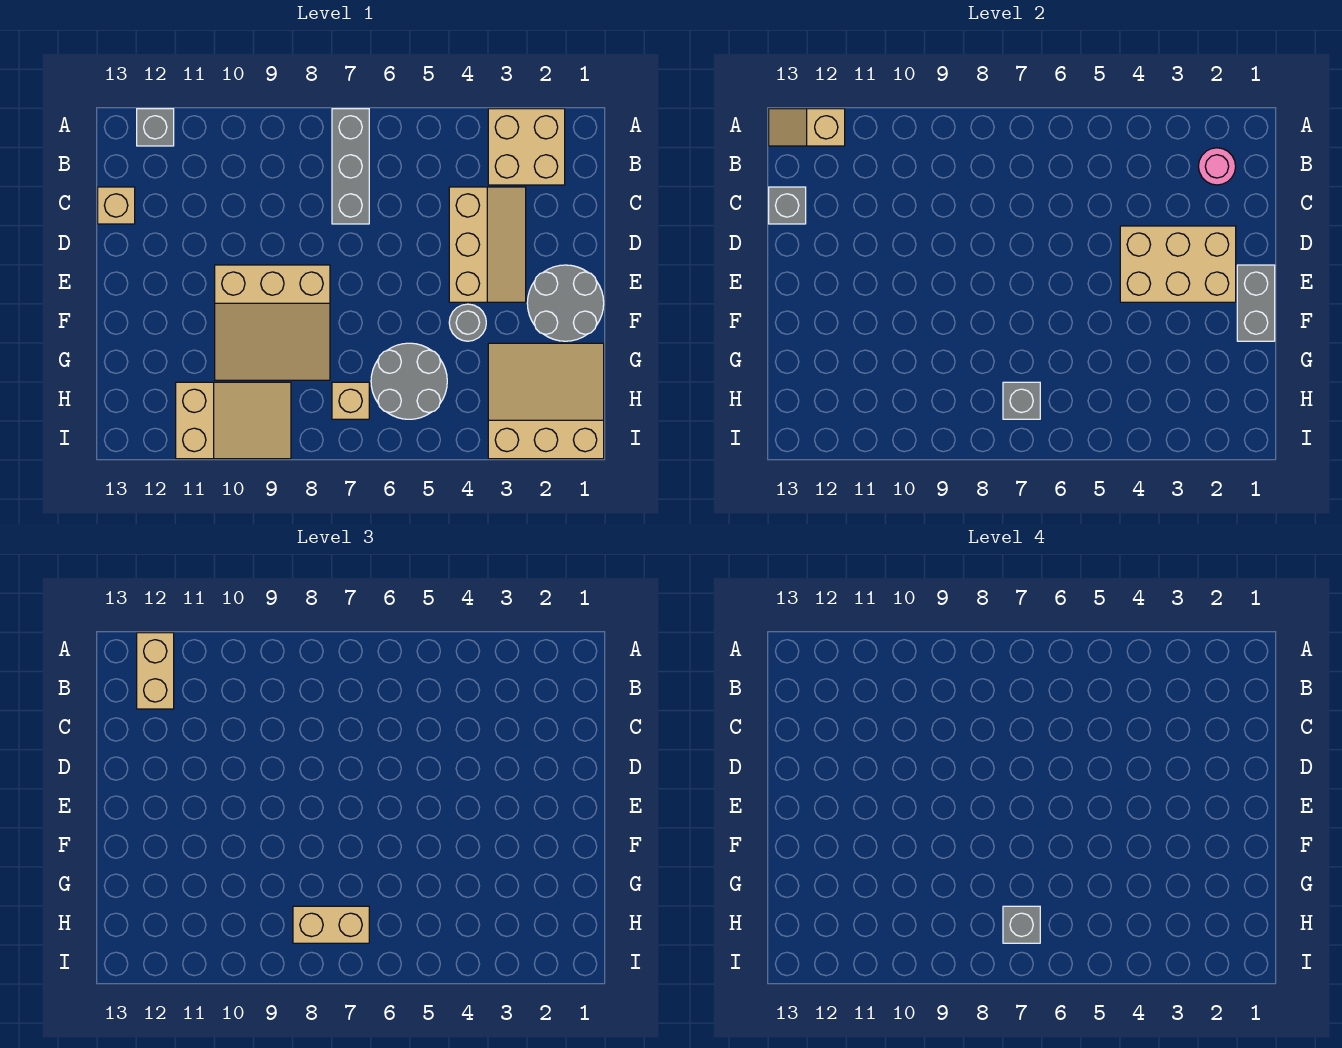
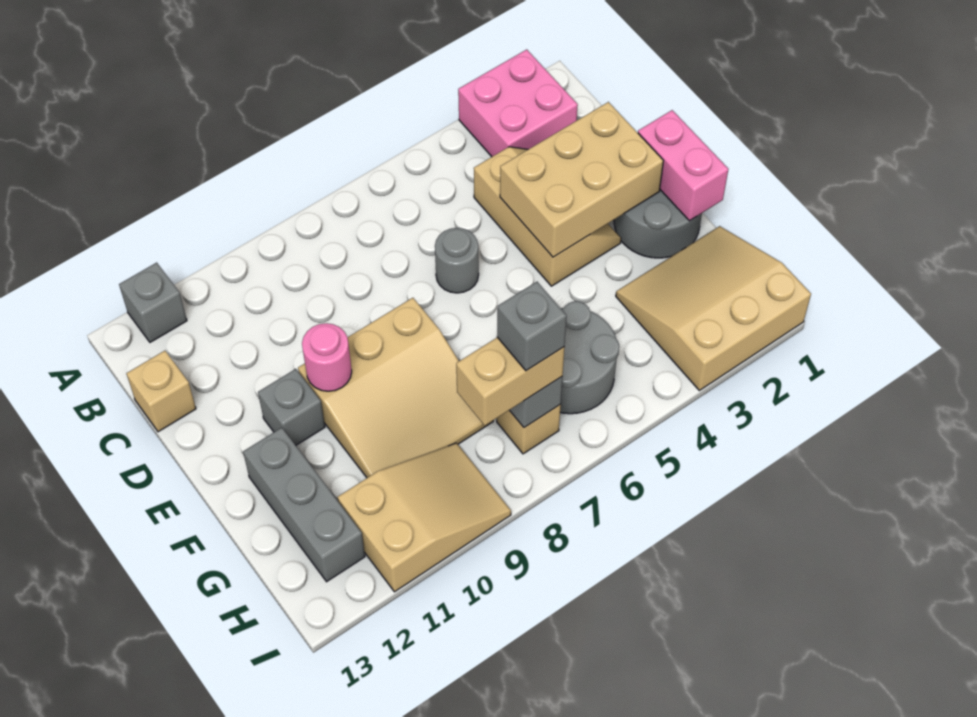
tan brick A2:B3 level 1 -> pink brick A2:B3 level 1
grey brick A7:C7 level 1 -> grey brick F12:H12 level 1
tan slope A12:A13 level 2 top 12 -> none
tan brick A12:B12 level 3 -> none
pink round brick B2 level 2 -> pink round brick E10 level 2
grey brick C13 level 2 -> grey brick E11 level 1
grey brick E1:F1 level 2 -> pink brick E1:F1 level 2
grey round brick F4 level 1 -> grey round brick D6 level 1

